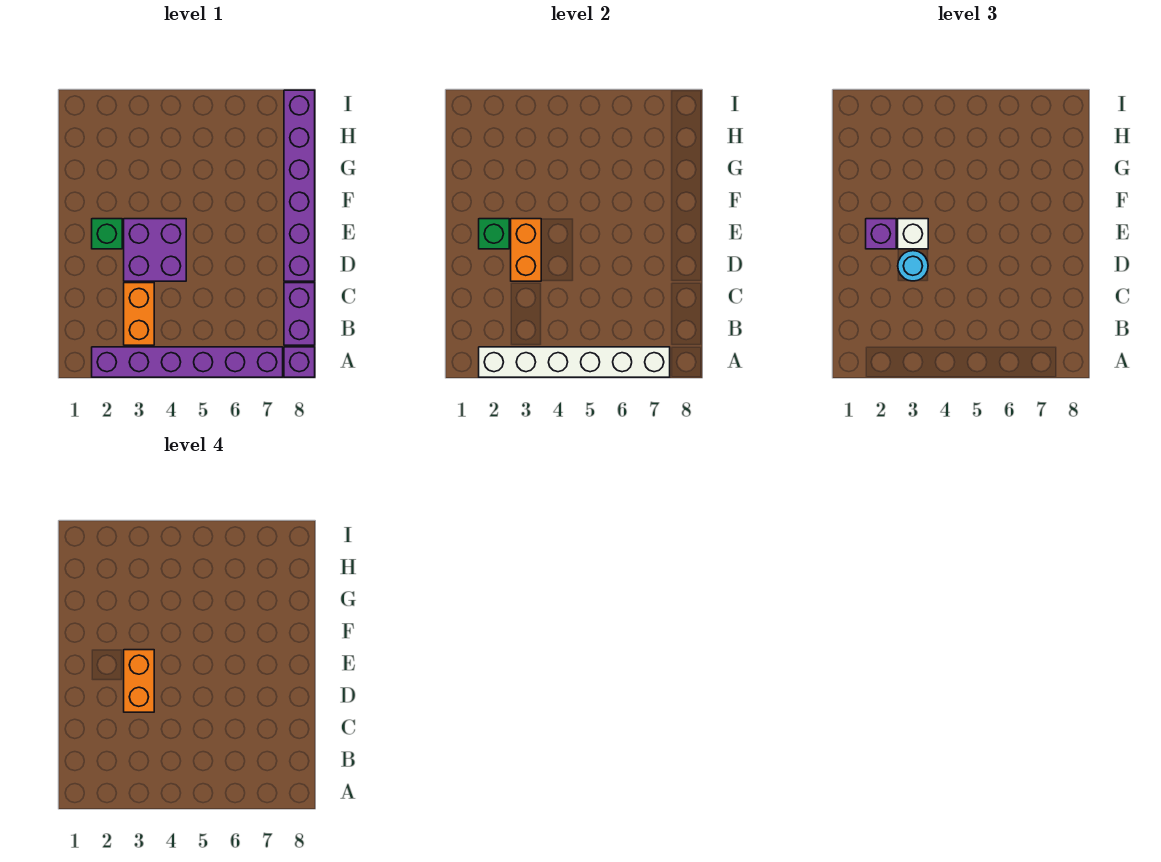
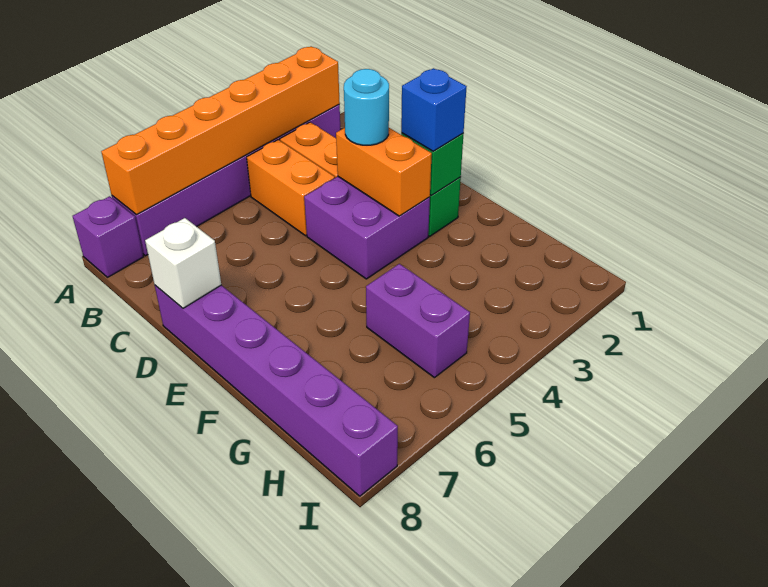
white brick A2:A7 level 2 -> orange brick A2:A7 level 2
purple brick B8:C8 level 1 -> purple brick G5:H5 level 1
orange brick D3:E3 level 4 -> orange brick B4:C4 level 1
purple brick E2 level 3 -> blue brick E2 level 3
white brick E3 level 3 -> white brick D8 level 2

